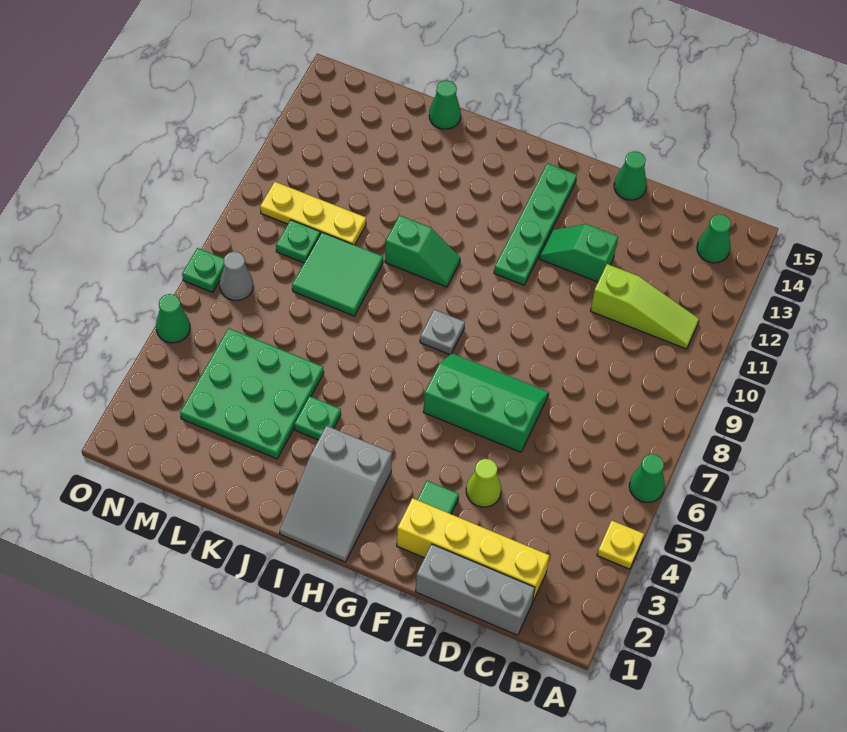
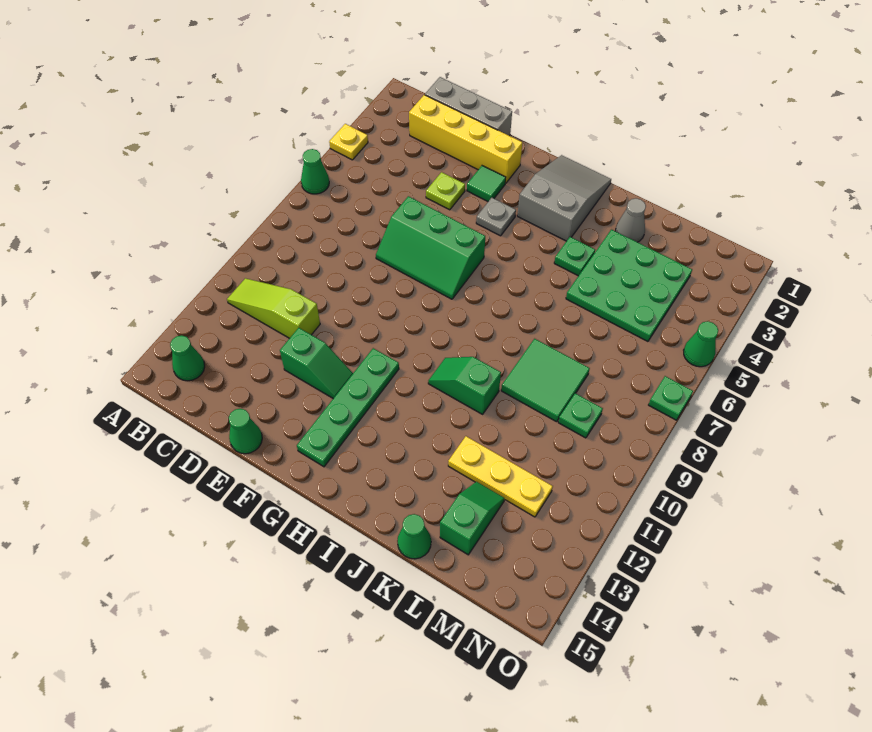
lime cone E4 level 1 -> lime plate E4 level 1
grey plate H8 level 1 -> grey plate G4 level 1
yellow plate L10:N10 level 1 -> yellow plate K12:M12 level 1
none -> green slope L13:L14 level 1 top 14
grey cone N7 level 1 -> grey cone K2 level 1

